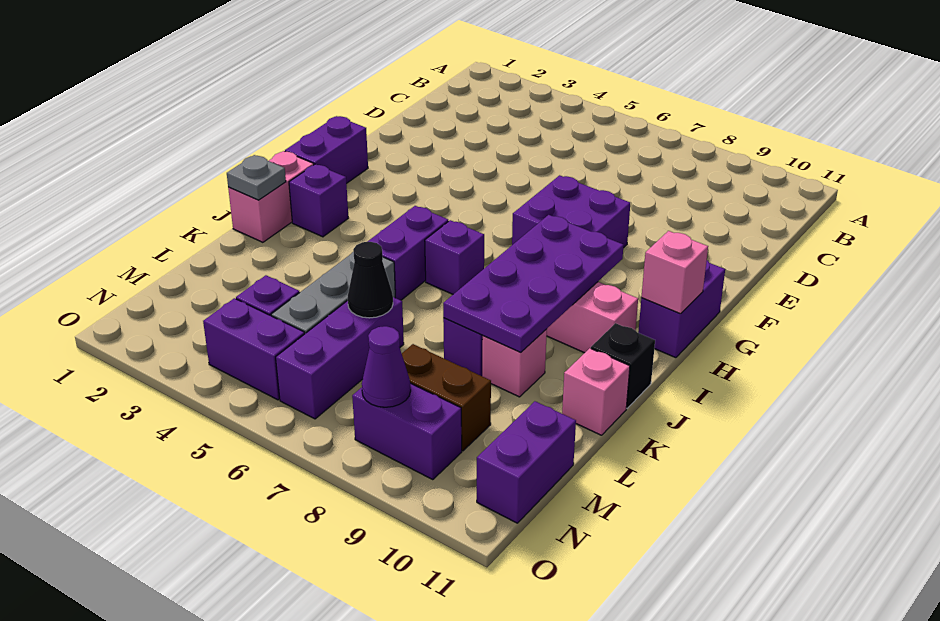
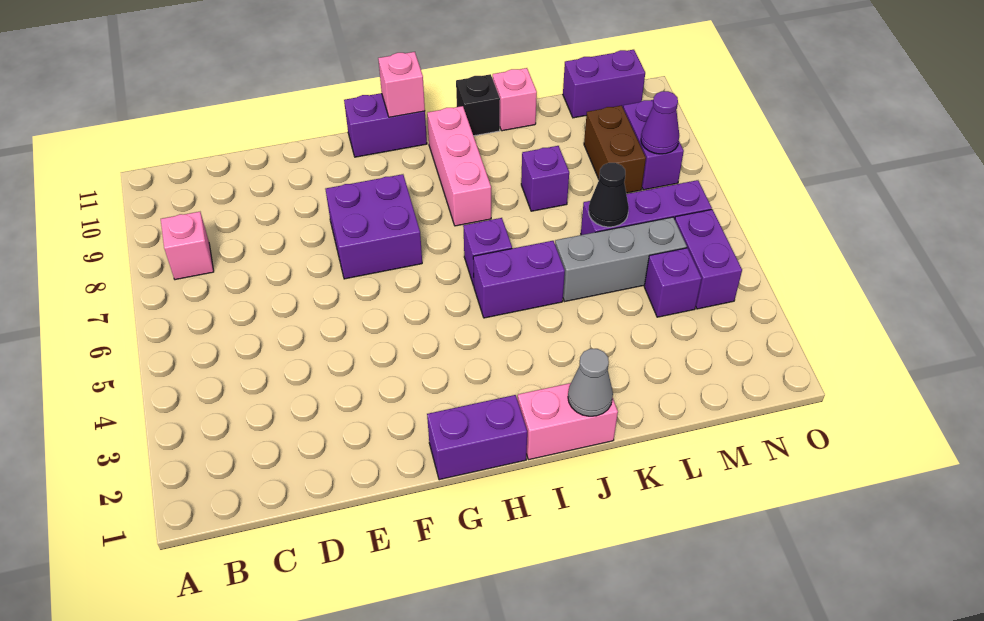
purple plate H8:K9 level 2 -> none
purple brick I2 level 1 -> none
grey plate J1 level 2 -> grey cone J1 level 2
pink brick K9 level 1 -> pink brick B8 level 1

